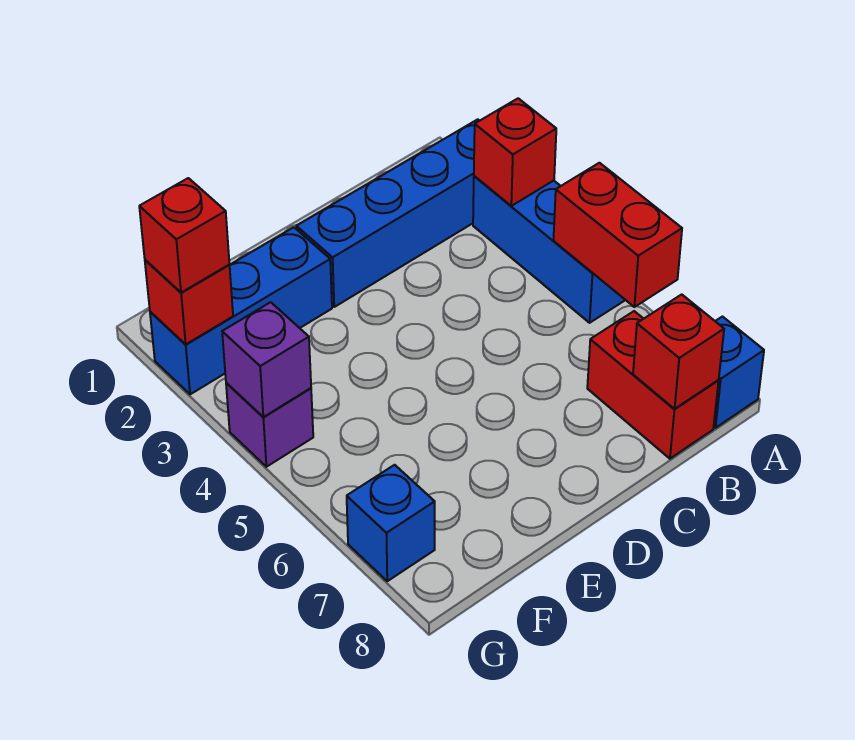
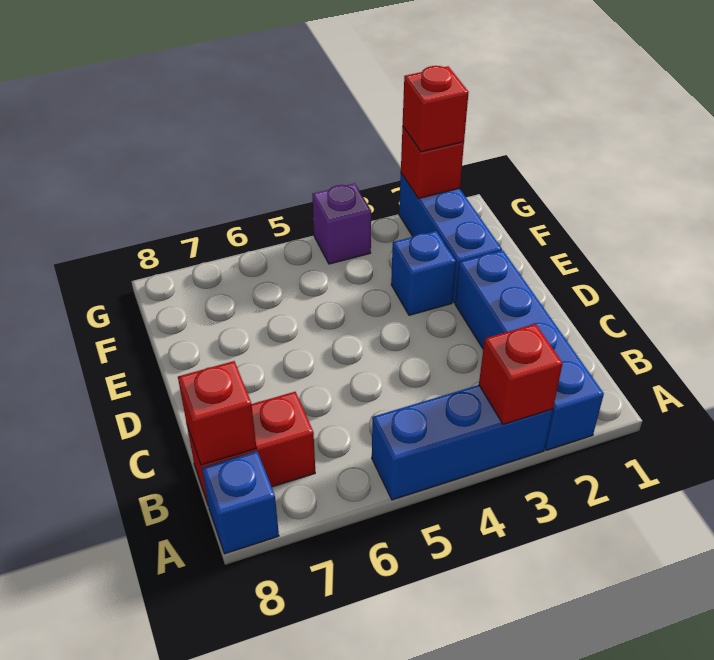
red brick A5:A6 level 2 -> none
purple brick G4 level 2 -> none
blue brick G7 level 1 -> blue brick E3 level 1

